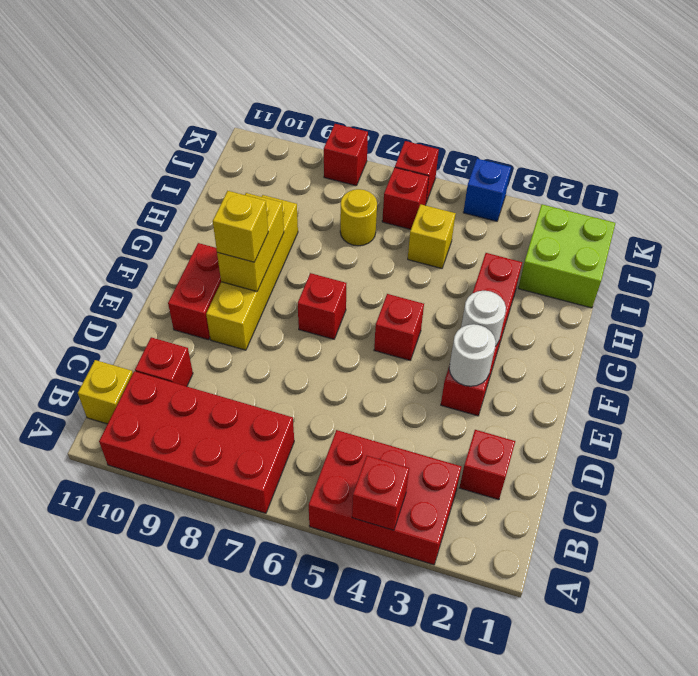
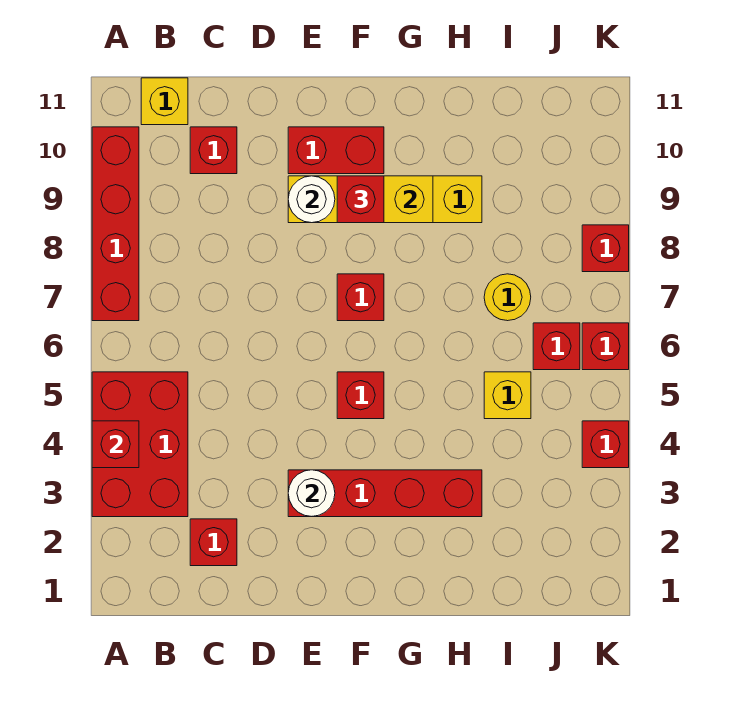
red brick A7:B10 level 1 -> red brick A7:A10 level 1
white round brick F3 level 2 -> white round brick E9 level 2
yellow brick F9 level 3 -> red brick F9 level 3
lime brick I1:J2 level 1 -> none
blue brick K4 level 1 -> red brick K4 level 1

